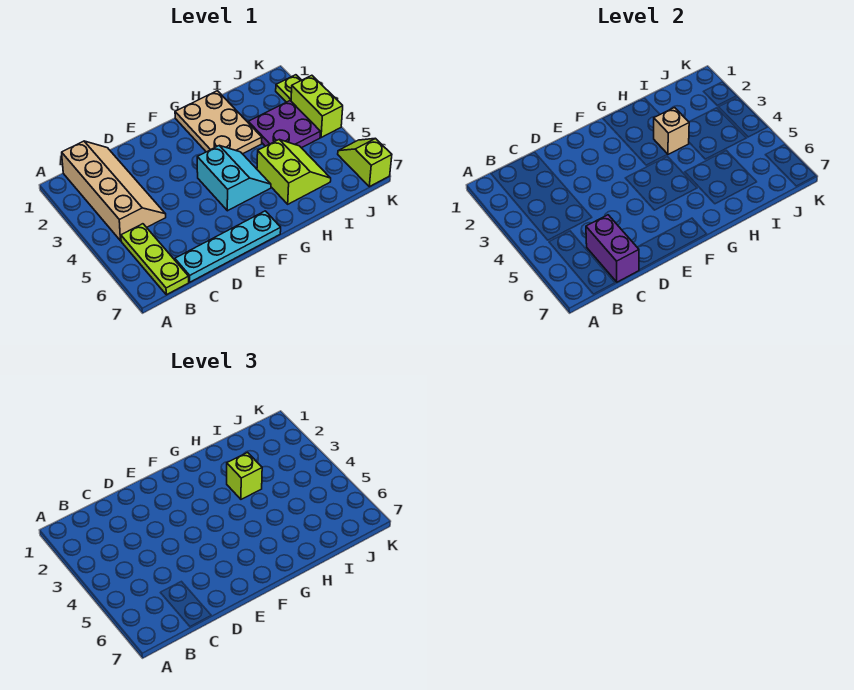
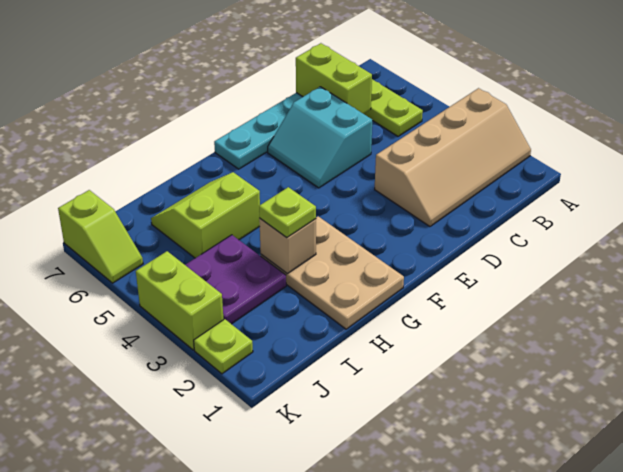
tan slope B1:C4 level 1 top B -> tan slope A2:D3 level 1 top 3
purple brick C6:C7 level 2 -> lime brick C6:C7 level 2
cyan slope F4:G5 level 1 top F -> cyan slope D5:E6 level 1 top D
lime brick H3 level 3 -> lime plate H3 level 3
lime slope H5:I6 level 1 top H -> lime slope H5:I6 level 1 top 5

